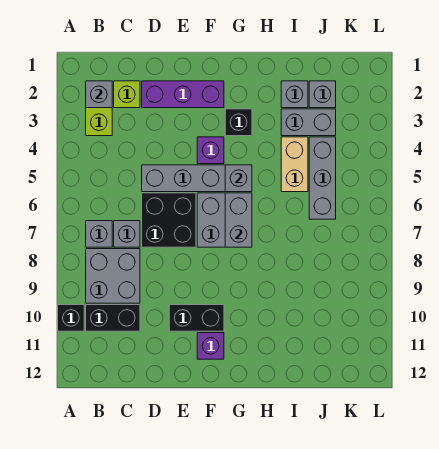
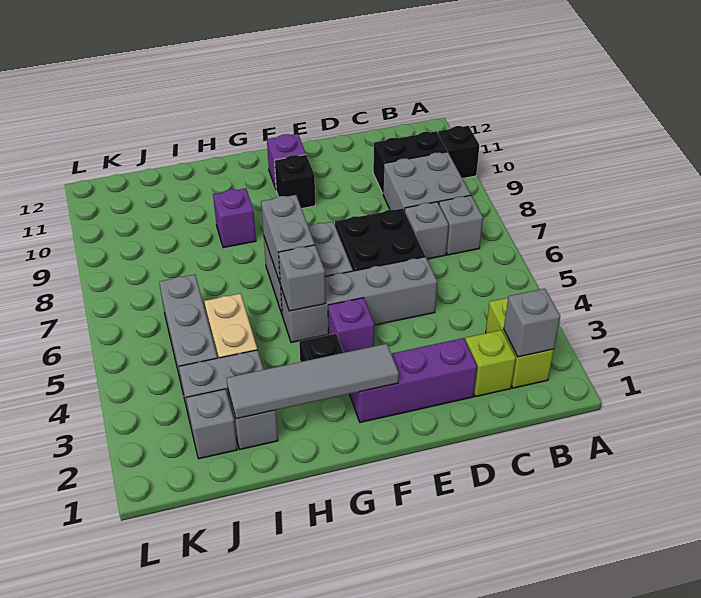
black brick E10:F10 level 1 -> black brick F10 level 1
none -> grey tile F2:I2 level 2
none -> purple brick H9 level 1

